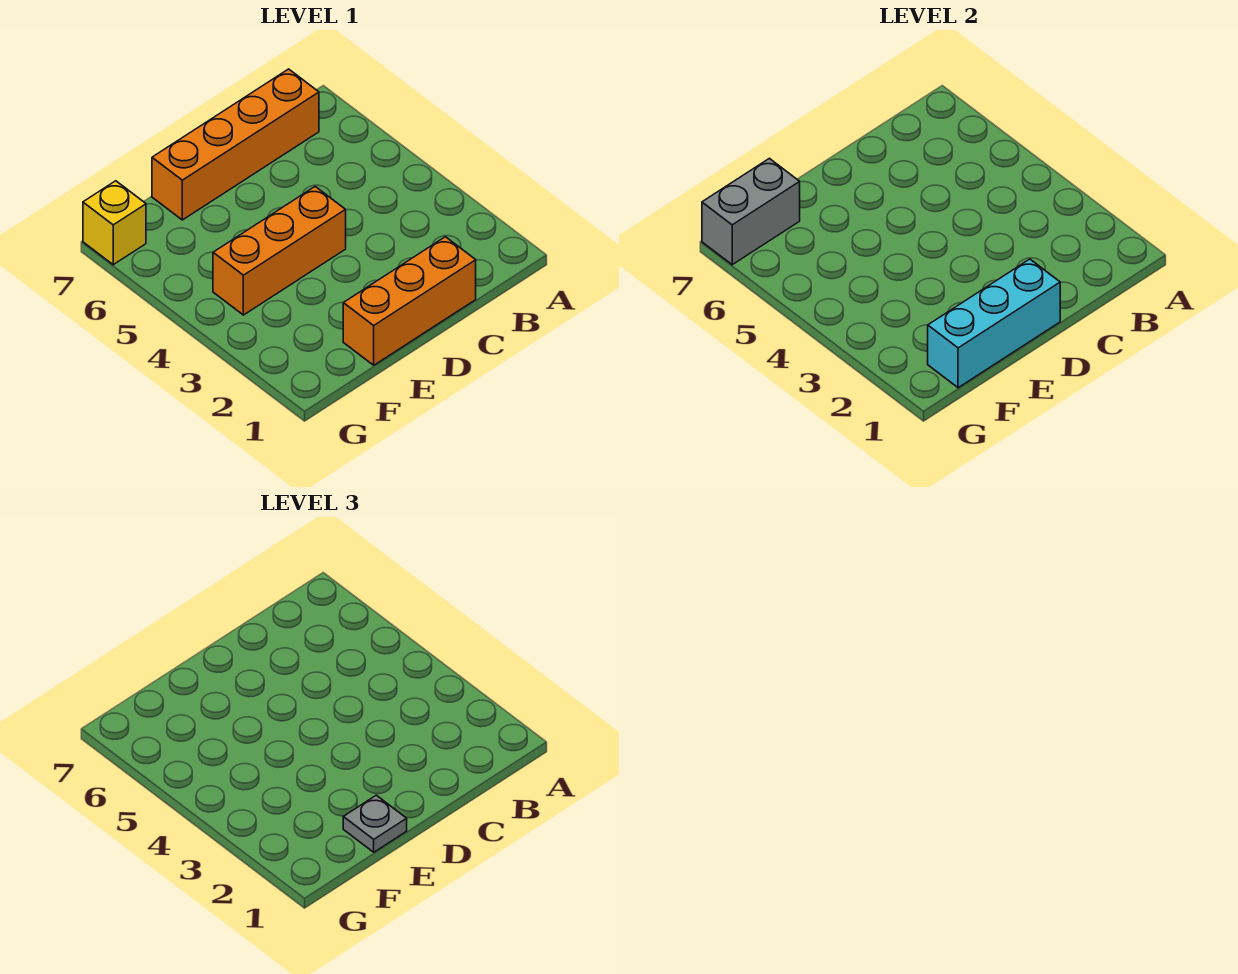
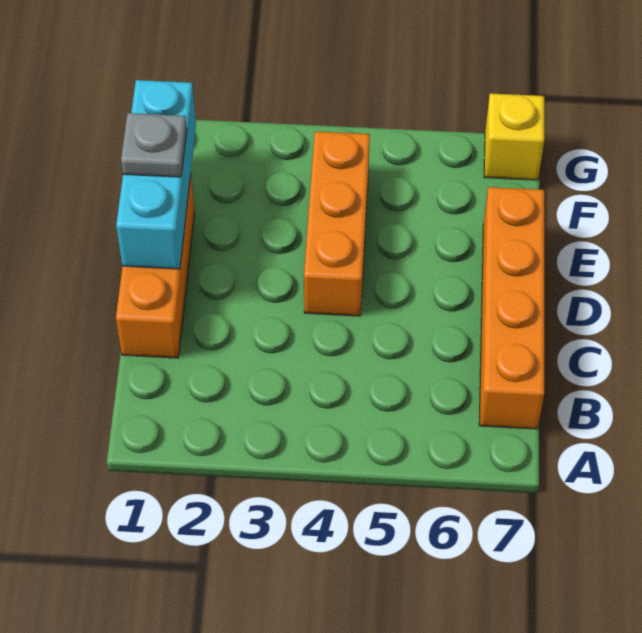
grey brick F7:G7 level 2 -> none

